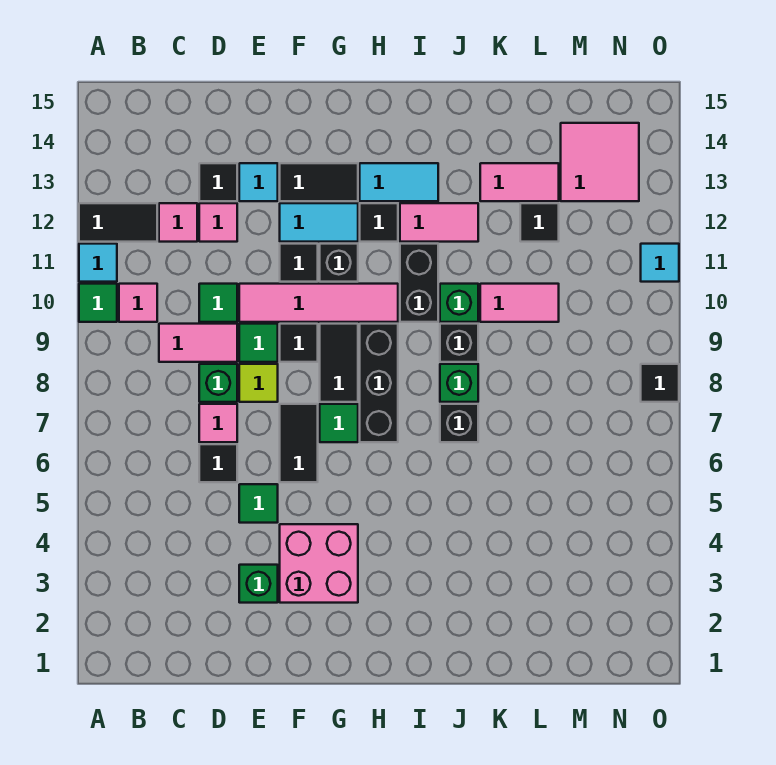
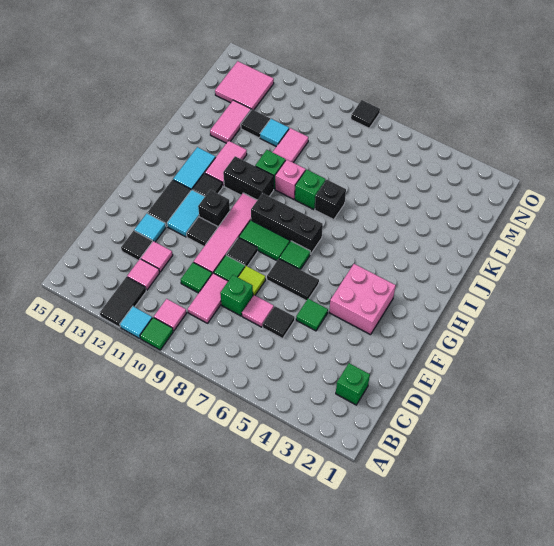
green brick E3 level 1 -> green brick C2 level 1
black tile G8:G9 level 1 -> green tile G8:G9 level 1
black brick J9 level 1 -> pink brick J9 level 1
cyan tile O11 level 1 -> cyan tile L11 level 1

